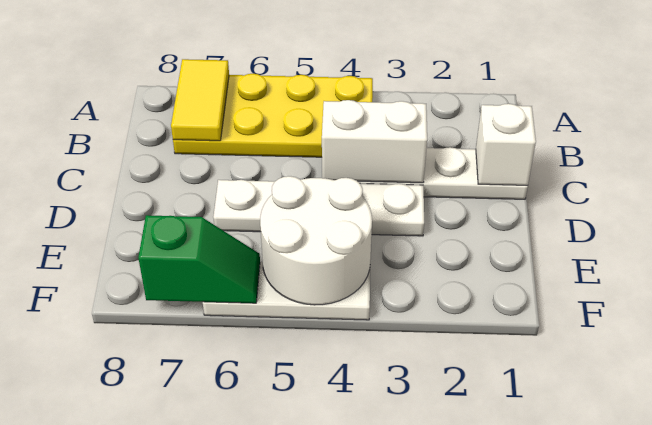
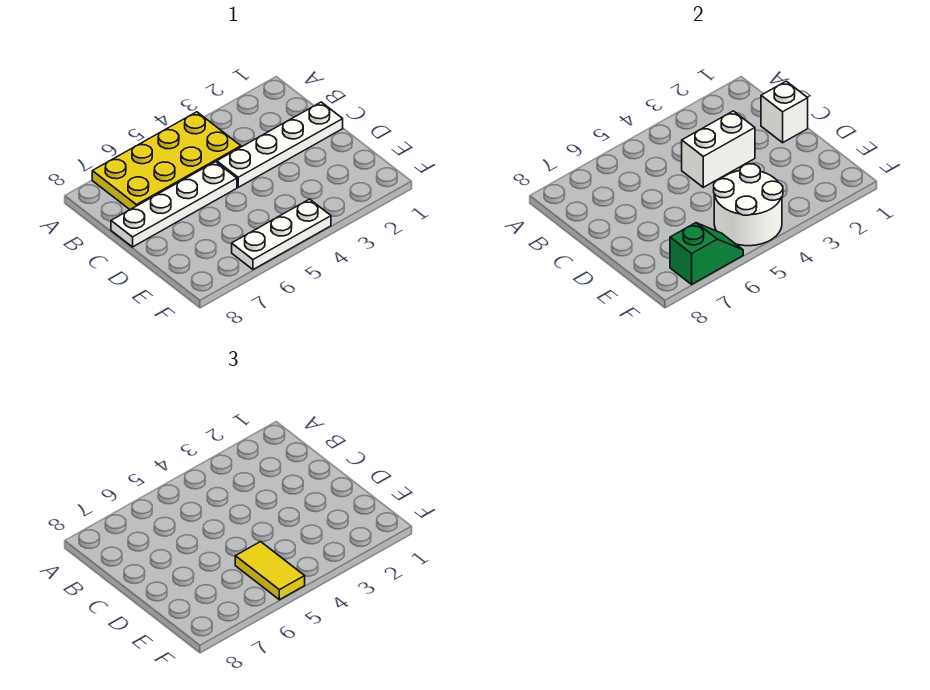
yellow tile A7:B7 level 2 -> yellow tile E5:F5 level 3
white plate D3:D6 level 1 -> white plate C5:C8 level 1

